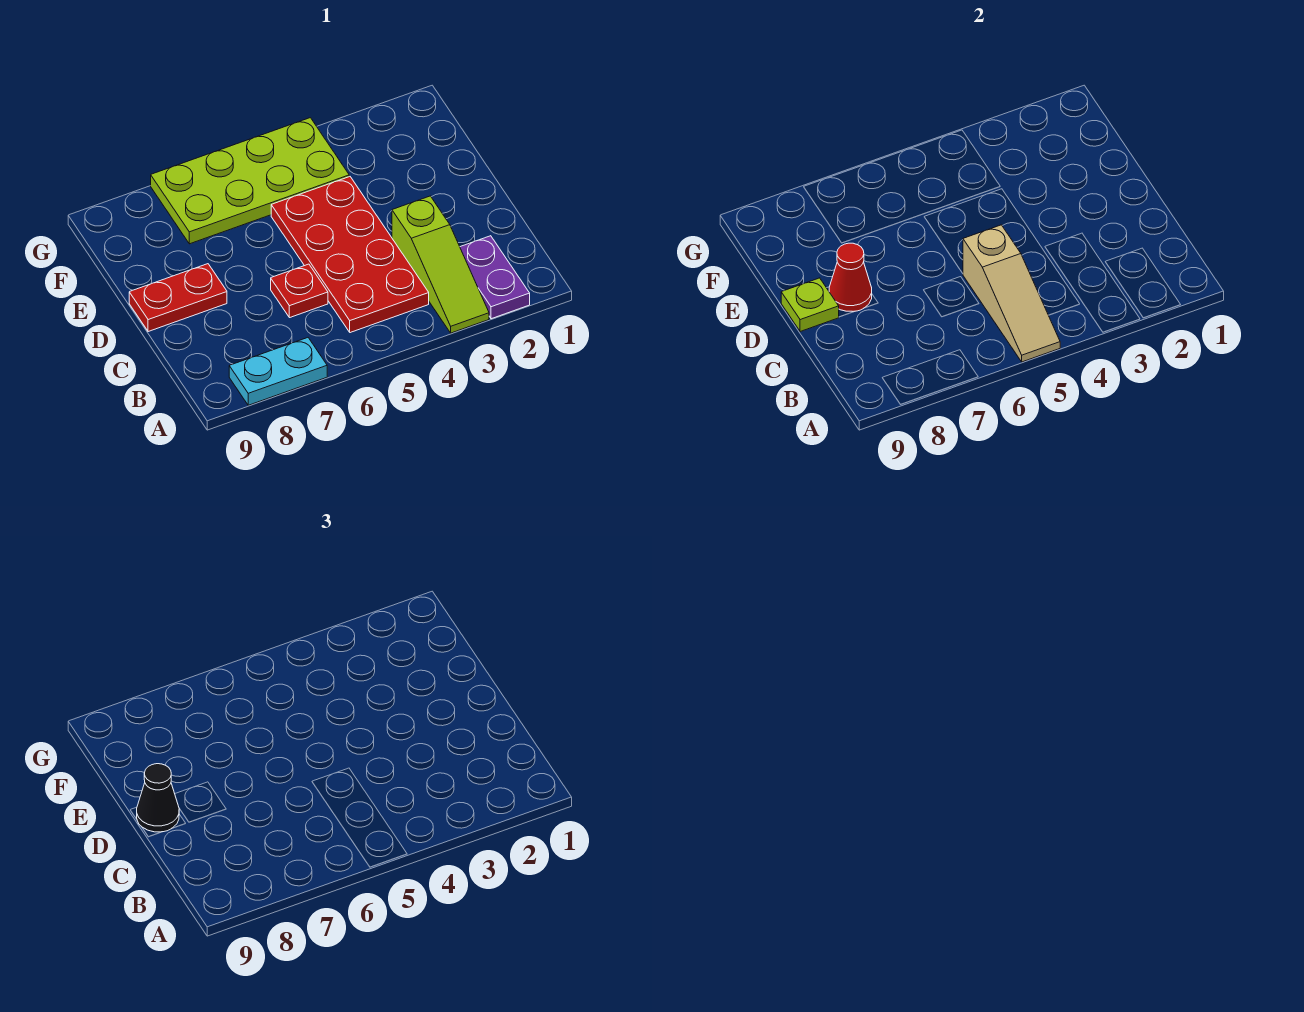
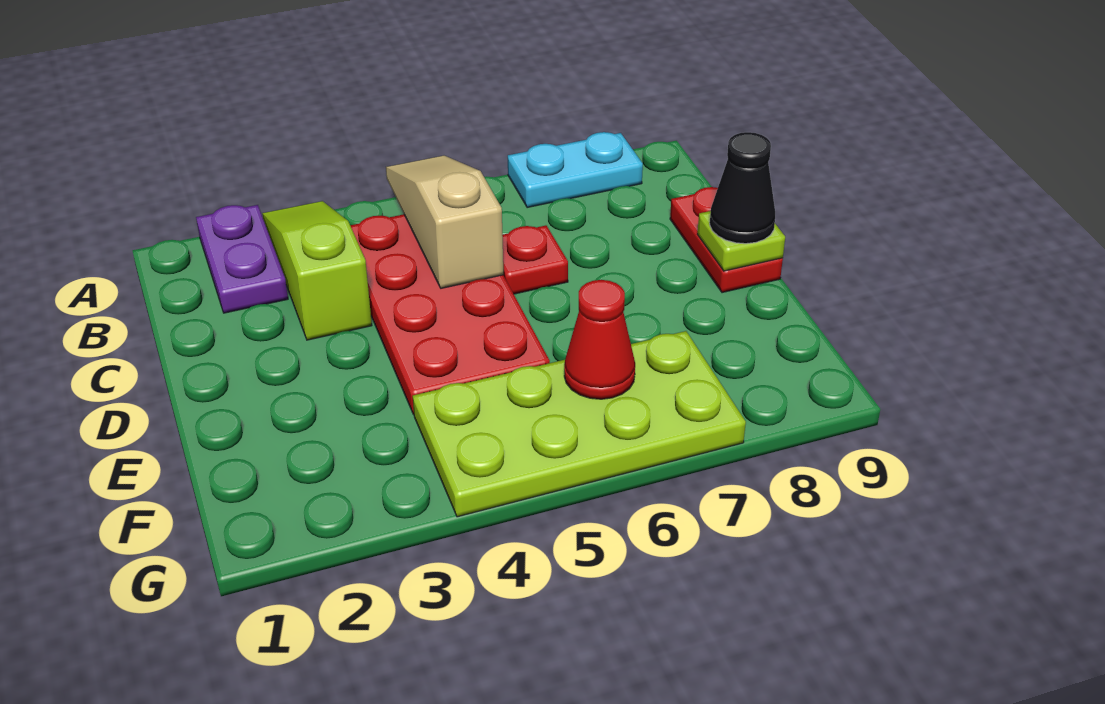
red plate D8:D9 level 1 -> red plate C9:D9 level 1
red cone D8 level 2 -> red cone F6 level 2

